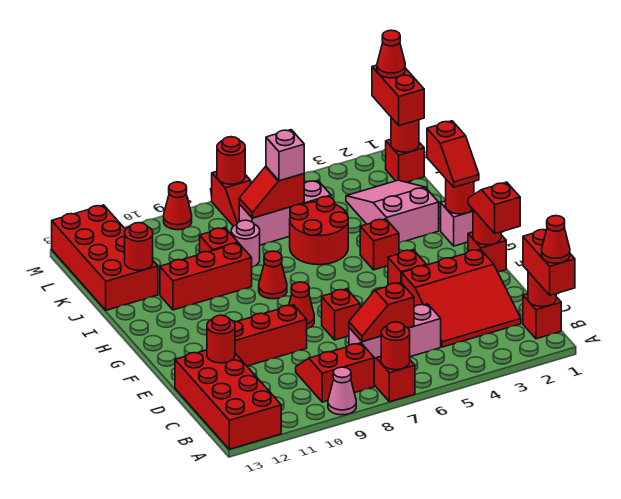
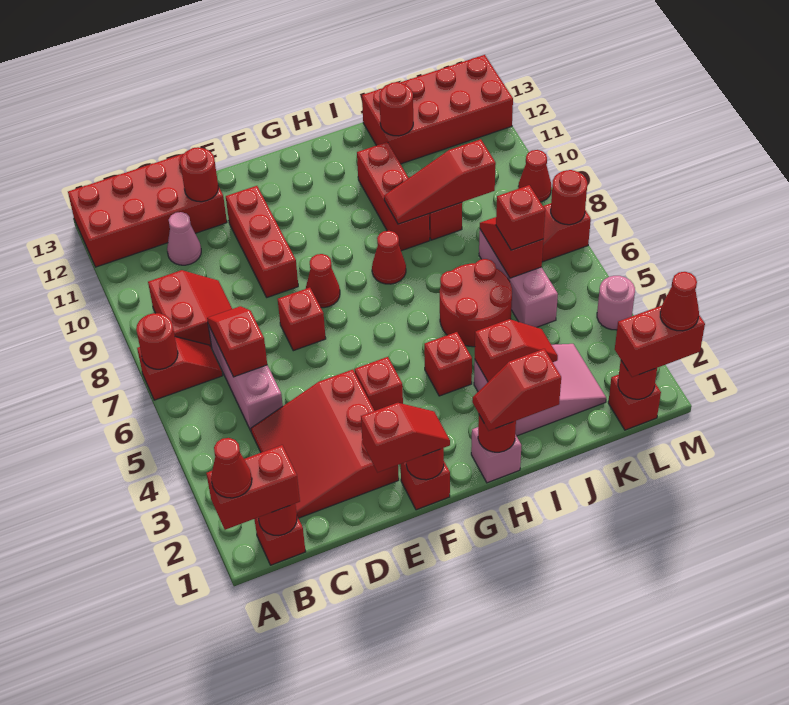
pink cone A9 level 1 -> pink cone C11 level 1
none -> red slope I3:J3 level 2 top I
none -> red slope I9:K9 level 2 top K
pink round brick J8 level 1 -> pink round brick M4 level 1
pink brick K6 level 3 -> red brick K6 level 3

